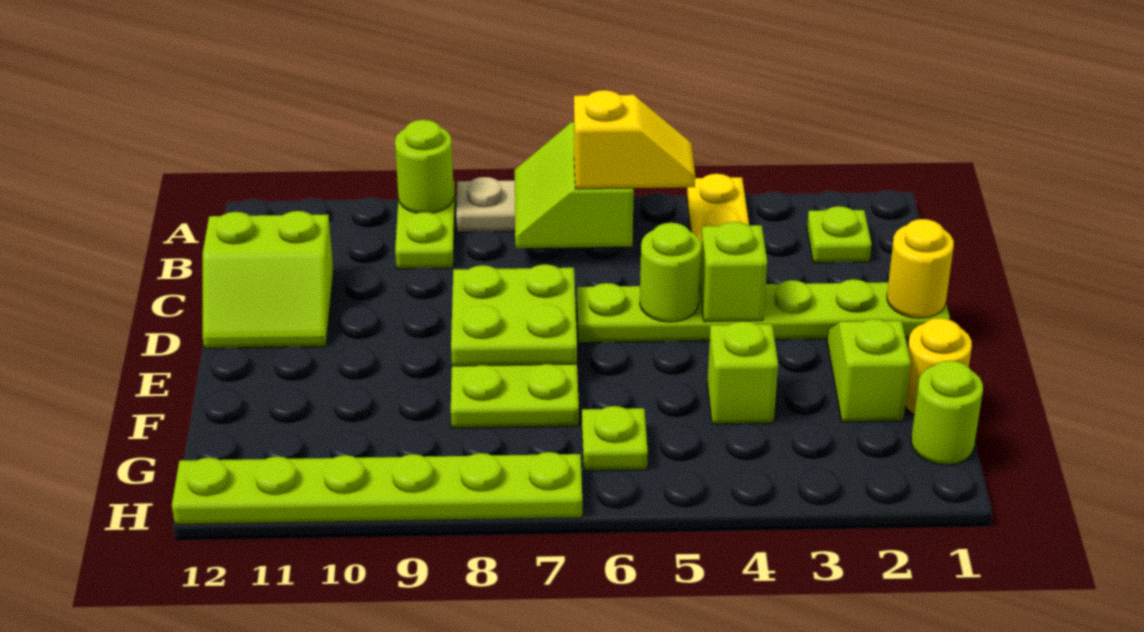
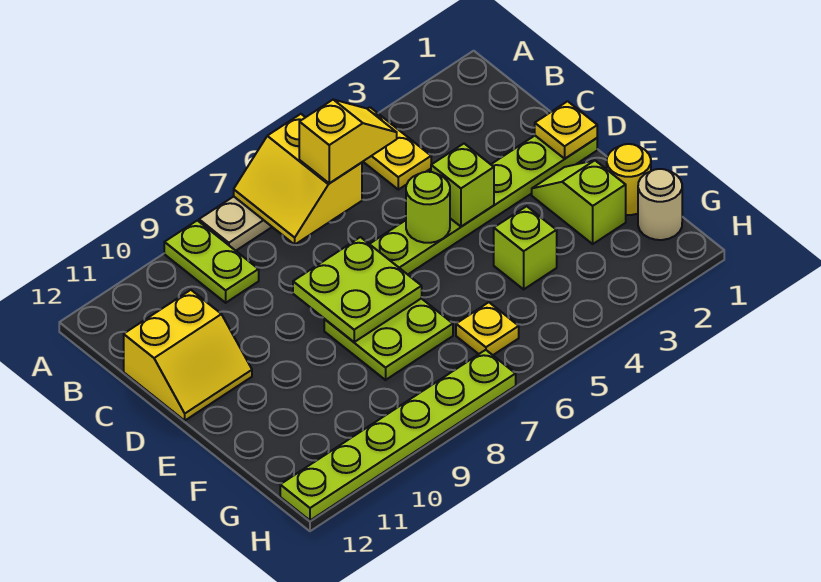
lime slope A6:B7 level 2 top 6 -> yellow slope A6:B7 level 2 top 6
lime round brick A9 level 2 -> none
lime plate B2 level 1 -> none
lime slope C11:D12 level 1 top C -> yellow slope C11:D12 level 1 top C
yellow round brick D1 level 2 -> yellow plate D1 level 2
lime round brick G1 level 1 -> tan round brick G1 level 1
lime plate G6 level 1 -> yellow plate G6 level 1

